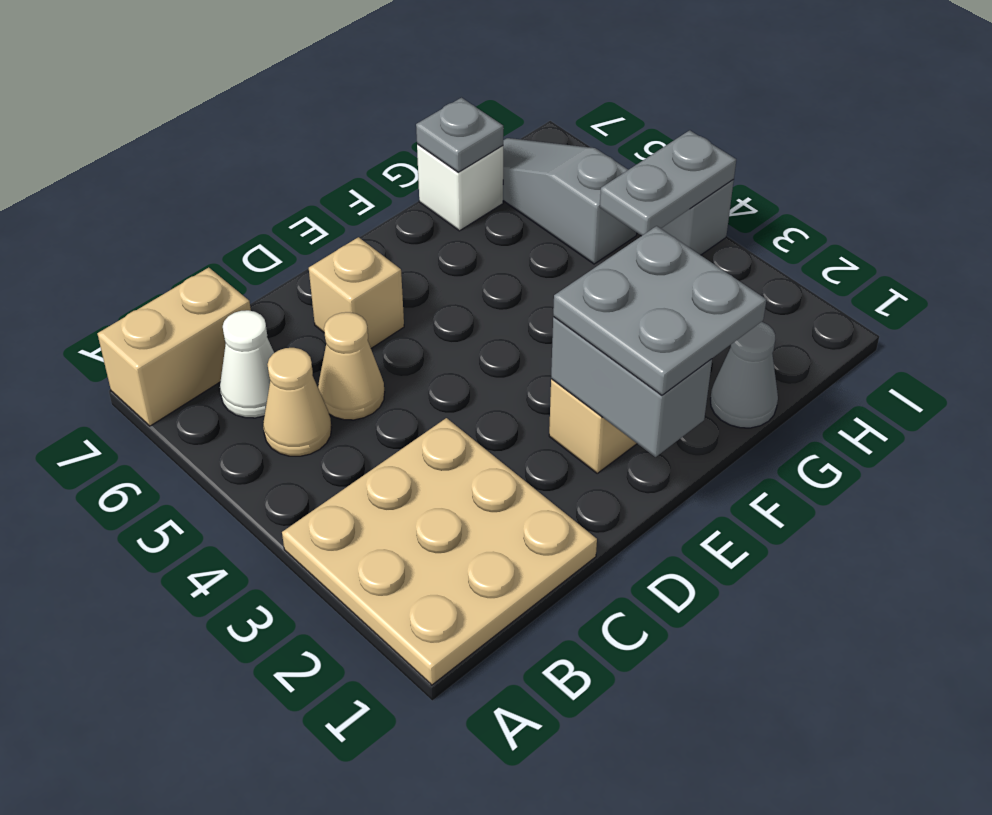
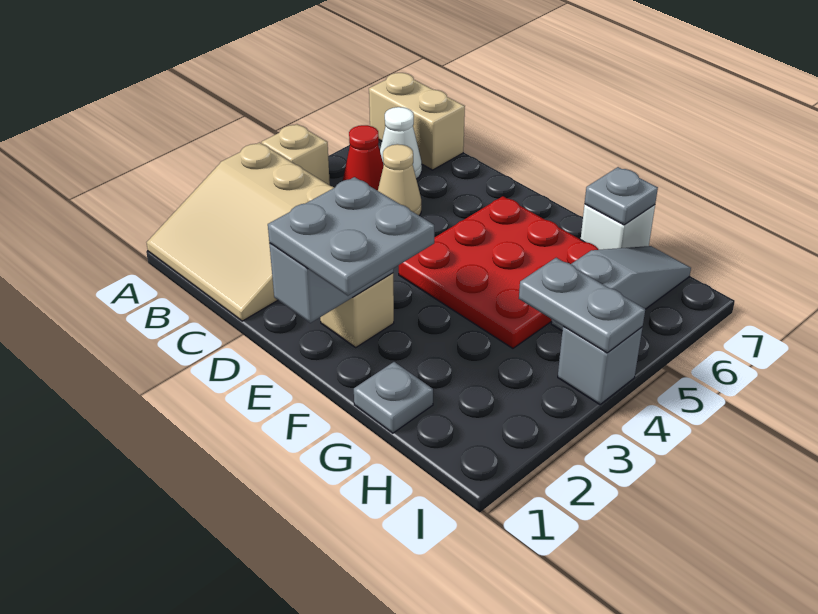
tan plate A1:C3 level 1 -> tan slope A1:C3 level 1 top 3
tan cone B5 level 1 -> red cone B5 level 1
tan brick D6 level 1 -> tan brick A4 level 1
none -> red plate E4:G6 level 1
grey cone G1 level 1 -> grey plate G1 level 1

